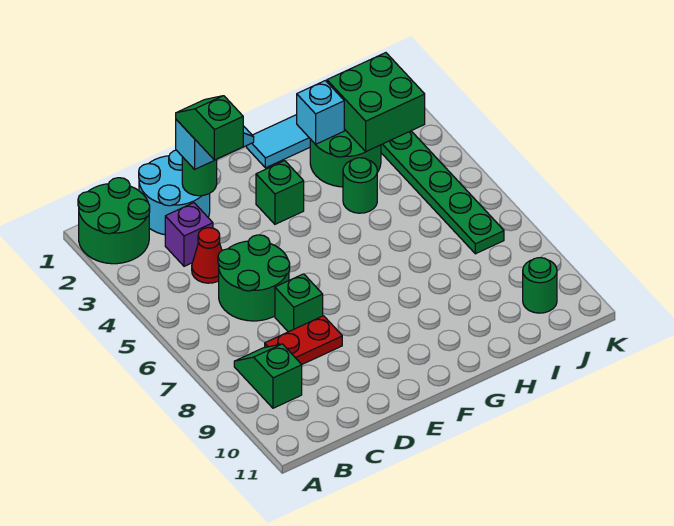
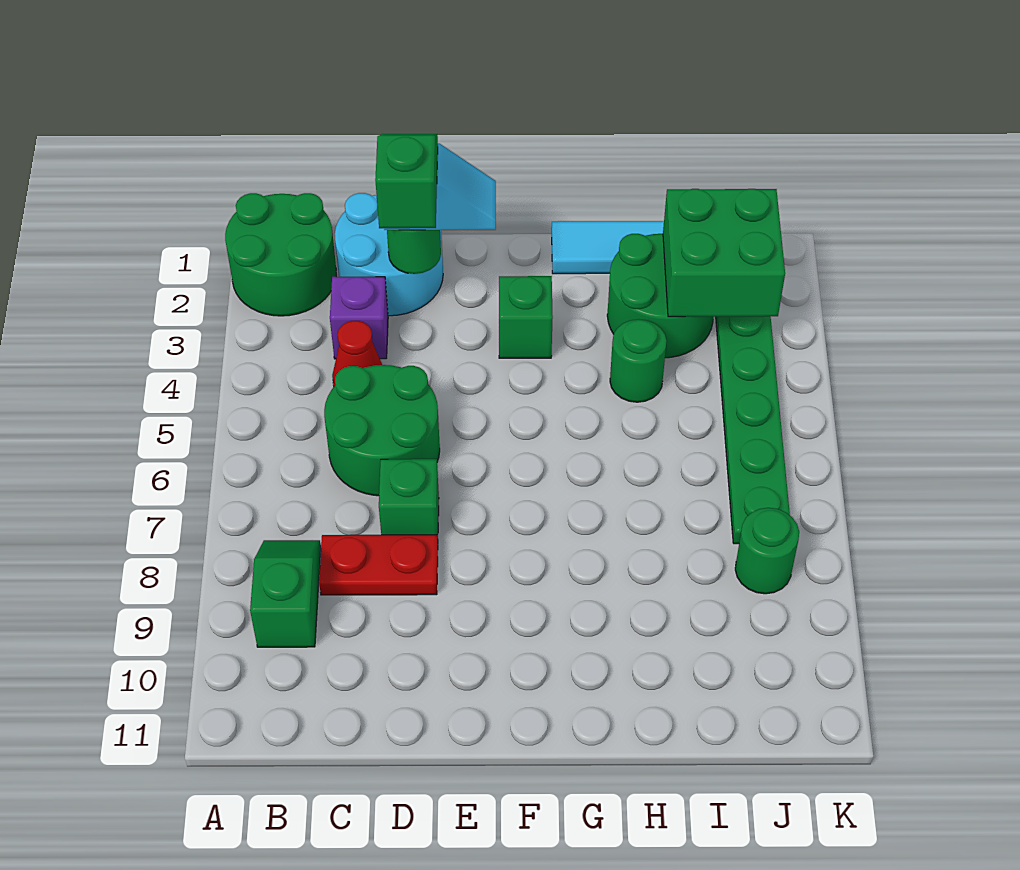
cyan brick H2 level 2 -> none
green round brick J10 level 1 -> green round brick J8 level 1

